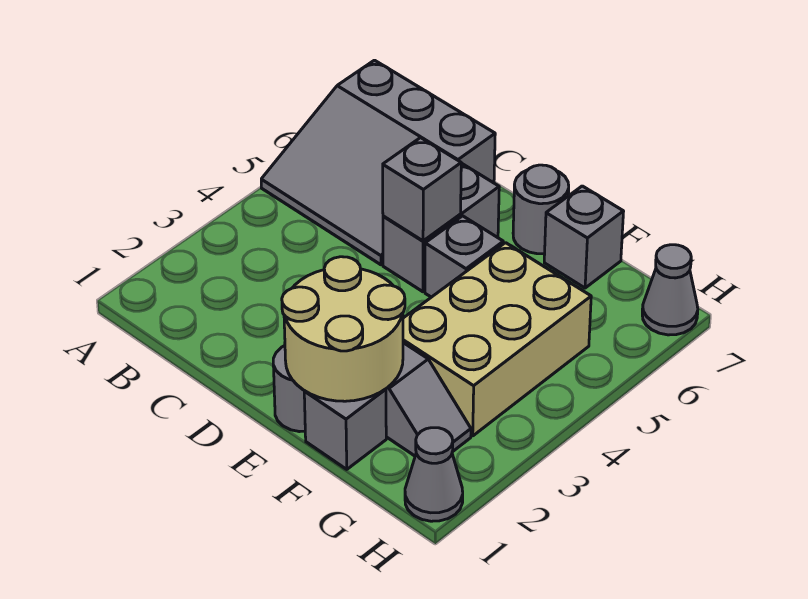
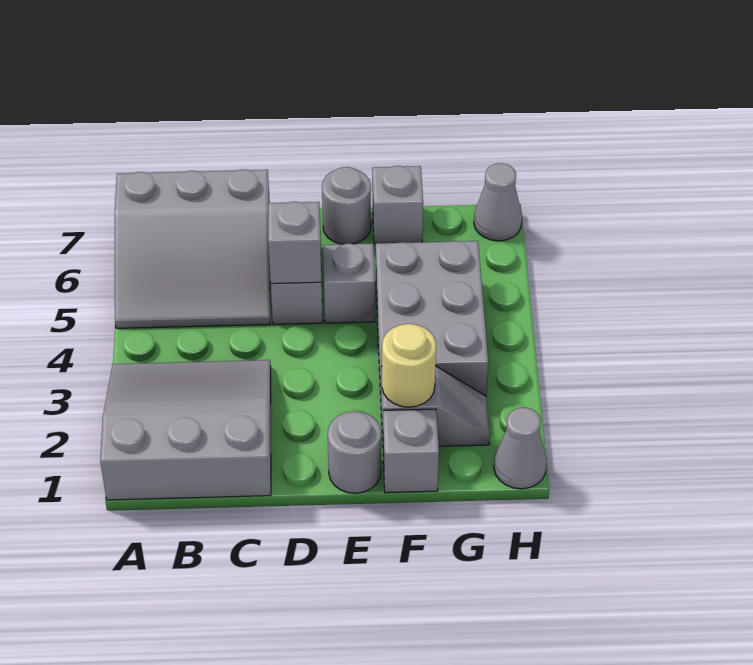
none -> grey slope A1:C3 level 1 top 1
tan round brick E1:F2 level 2 -> tan round brick F2 level 2
tan brick F3:G5 level 1 -> grey brick F3:G5 level 1

